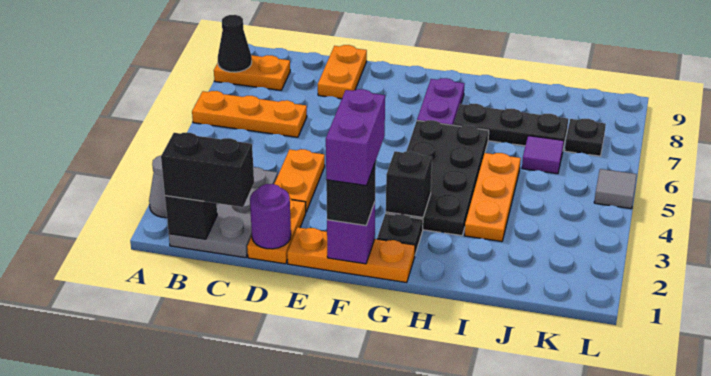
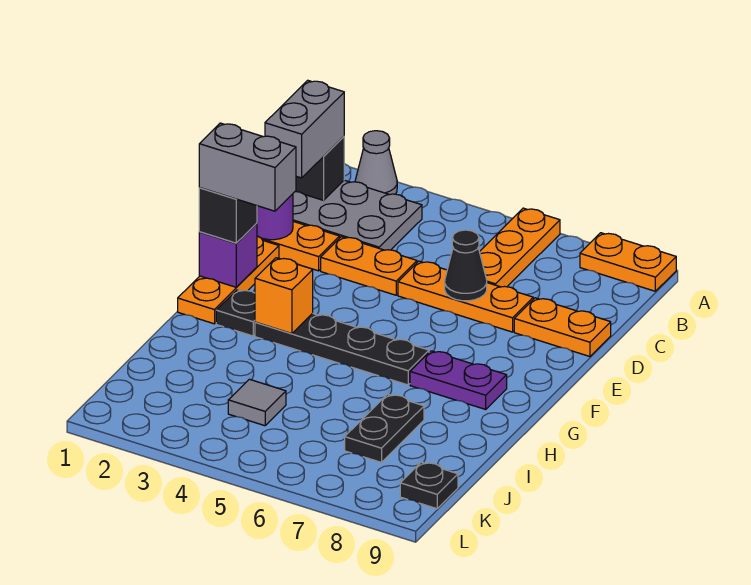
orange plate A8:B8 level 1 -> orange plate A8:A9 level 1
black cone A8 level 2 -> black cone D6 level 2
black brick B1:C1 level 3 -> grey brick B1:C1 level 3
purple brick F1:F2 level 4 -> grey brick F1:F2 level 4
black plate G3:H6 level 1 -> black plate G3:G6 level 1
black brick G3 level 2 -> orange brick G3 level 2
black plate H7:J7 level 1 -> black plate I7:J7 level 1
orange plate I3:I5 level 1 -> orange plate D5:D7 level 1
purple tile J6 level 1 -> none
black plate K7 level 1 -> black plate K9 level 1
grey tile L5 level 1 -> grey tile J4 level 1

